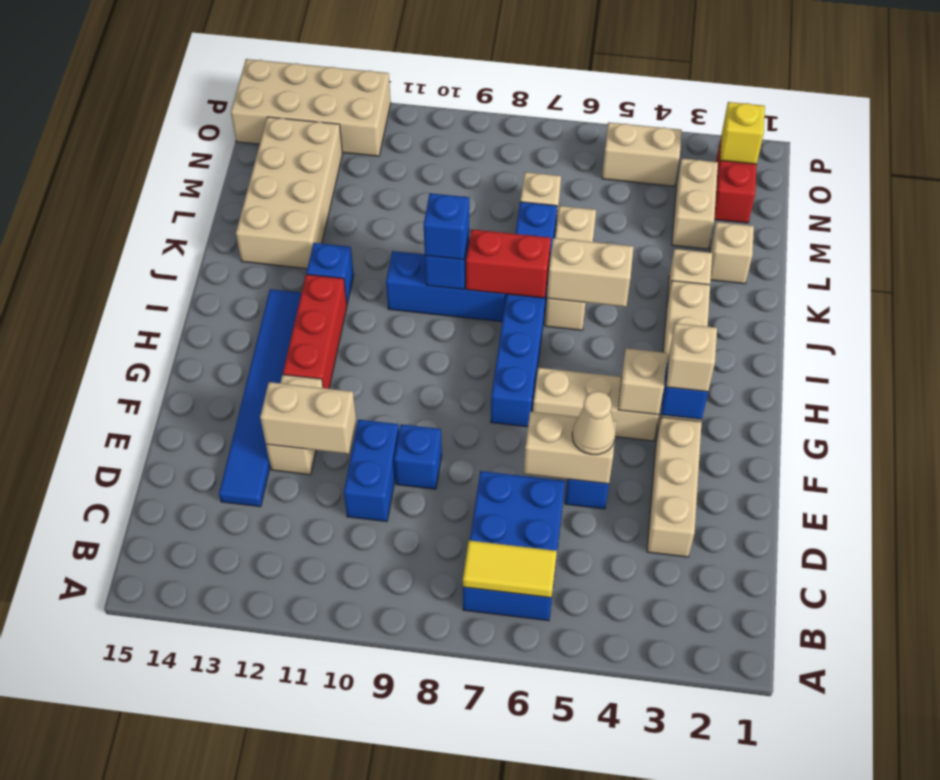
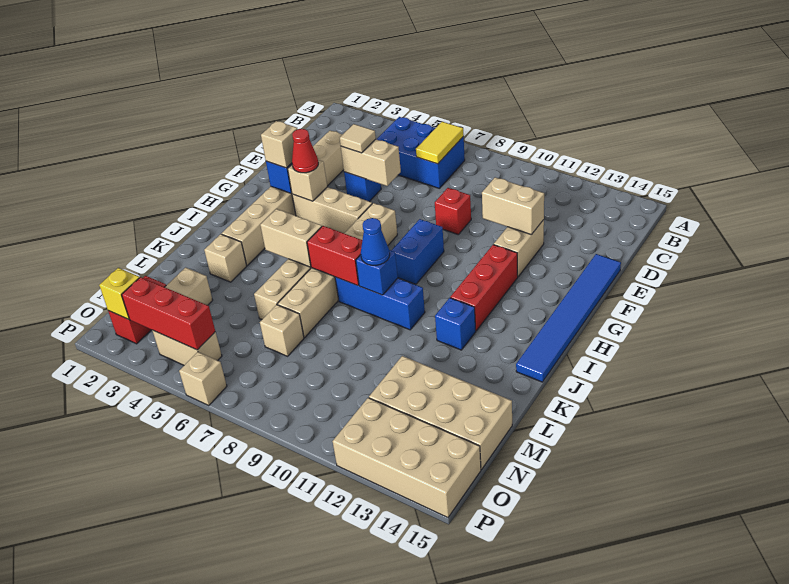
blue brick B6:D7 level 1 -> blue brick B5:C7 level 1
yellow tile B6:B7 level 2 -> yellow tile B7:C7 level 2
blue brick D10:E10 level 1 -> blue brick G9:H9 level 1
blue tile D13:I13 level 1 -> blue tile E15:J15 level 1
tan cone E5 level 3 -> tan tile E5 level 3
blue brick E9 level 1 -> red brick E9 level 1
none -> red cone G4 level 3
blue brick G7:L7 level 1 -> tan brick G7:L7 level 1
blue brick J9 level 3 -> blue cone J9 level 3
tan brick K13:N14 level 1 -> tan brick M12:N15 level 1
tan brick L2 level 1 -> tan brick P6 level 1
none -> red brick O3:O5 level 2

